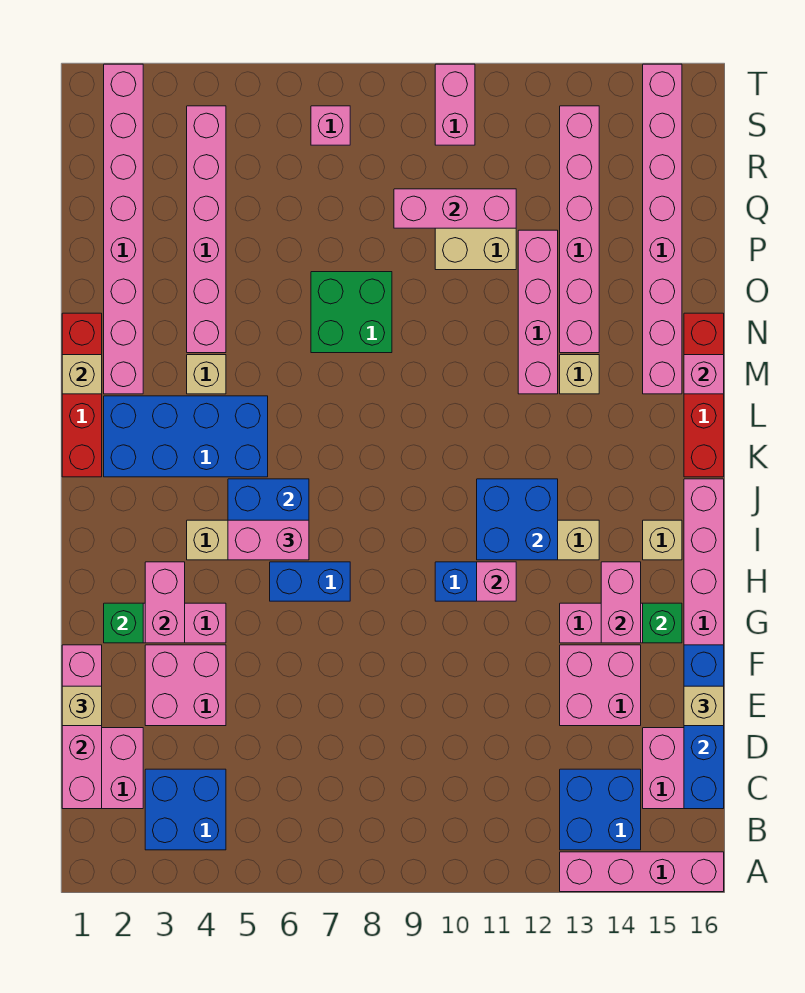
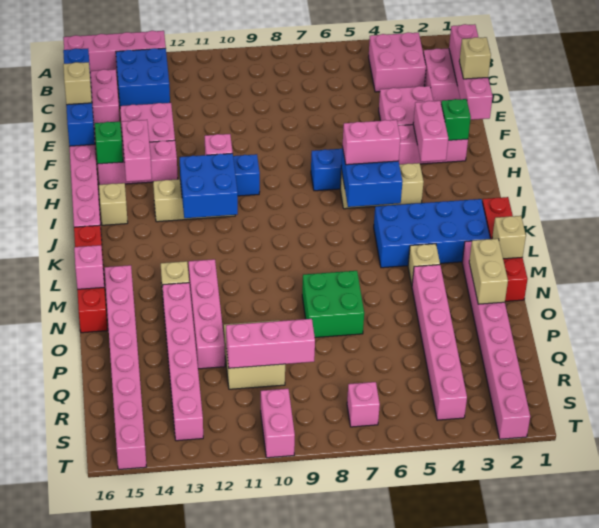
blue brick B3:C4 level 1 -> pink brick B3:C4 level 1
none -> tan brick N2:O2 level 2

